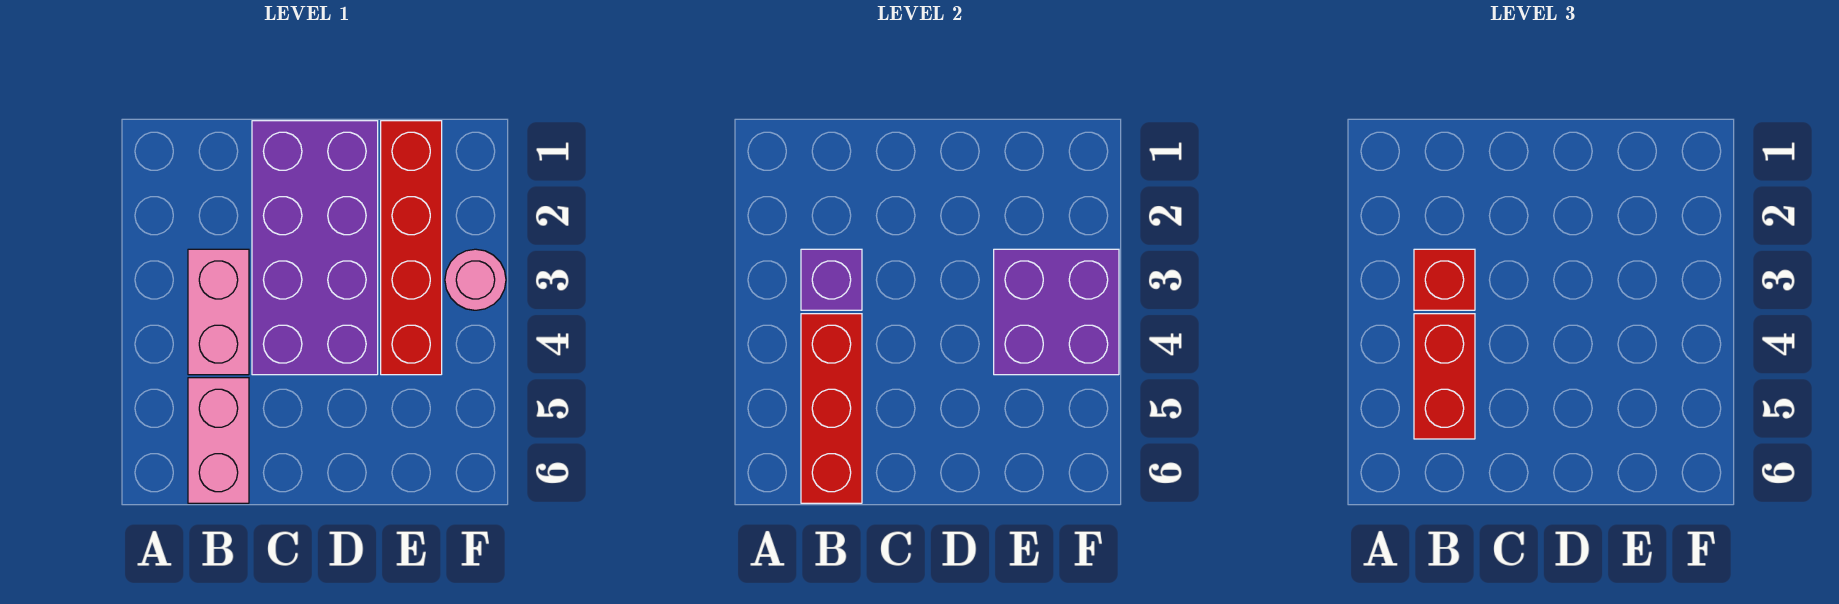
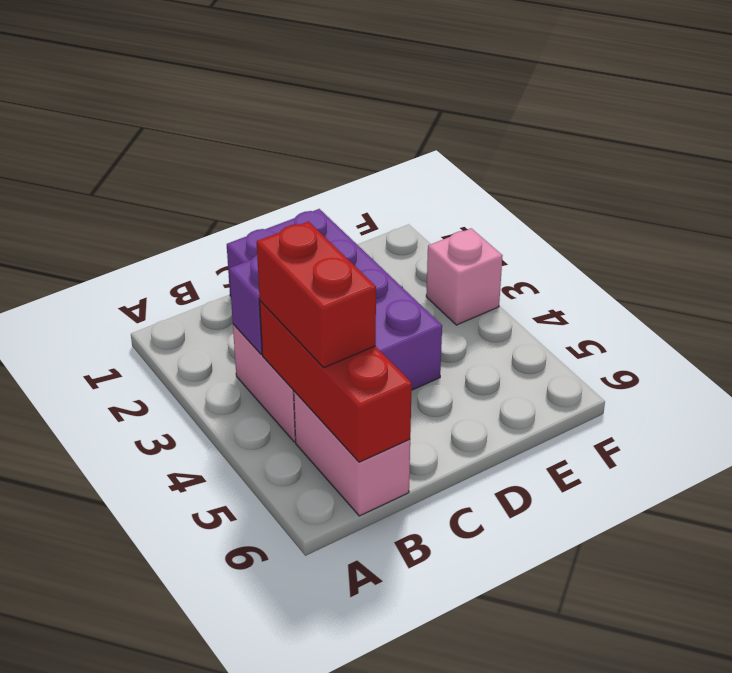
red brick B3 level 3 -> none
red brick E1:E4 level 1 -> none
purple brick E3:F4 level 2 -> none
pink round brick F3 level 1 -> pink brick F3 level 1

